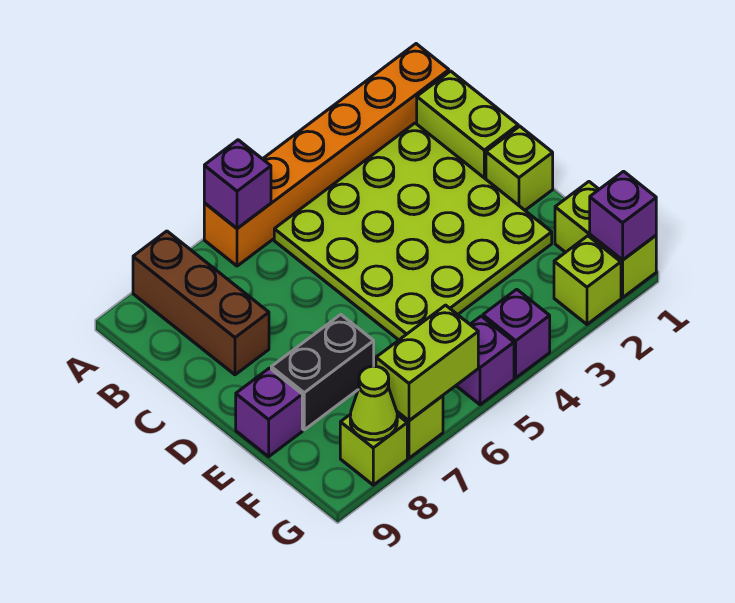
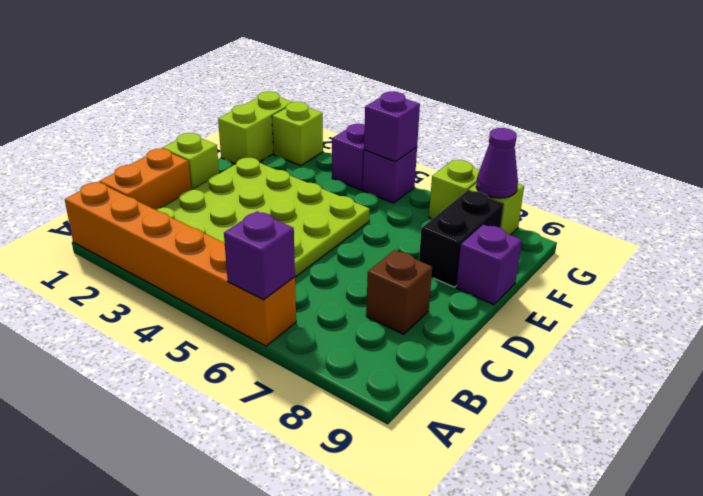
brown brick A8:C8 level 1 -> brown brick C8 level 1
lime brick B1:C1 level 1 -> orange brick B1:C1 level 1
black brick E7:E8 level 1 -> black brick E8:F8 level 1
purple brick G1 level 2 -> purple brick G5 level 2
lime brick G6:G7 level 2 -> none
lime cone G8 level 2 -> purple cone G8 level 2

